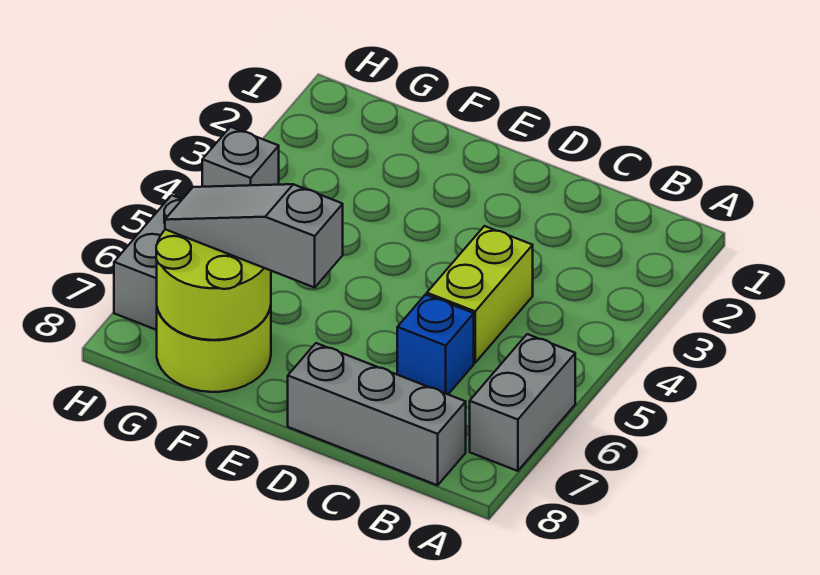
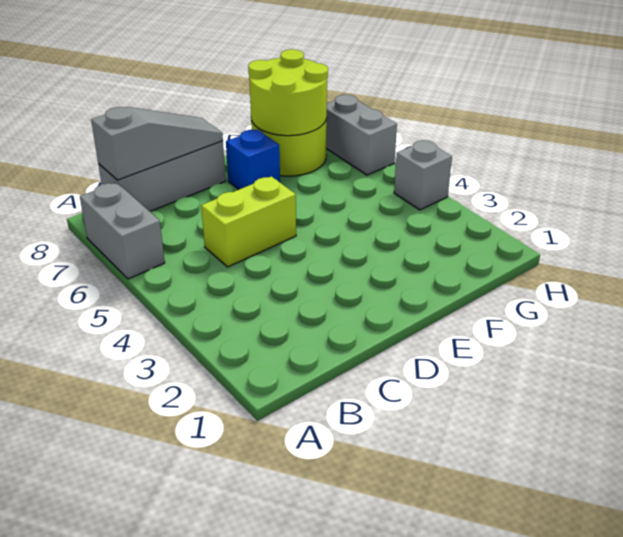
lime brick C4:C5 level 1 -> lime brick C5:D5 level 1
blue brick C6 level 1 -> blue brick E7 level 1
grey slope E7:G7 level 3 top E -> grey slope B8:D8 level 2 top B

